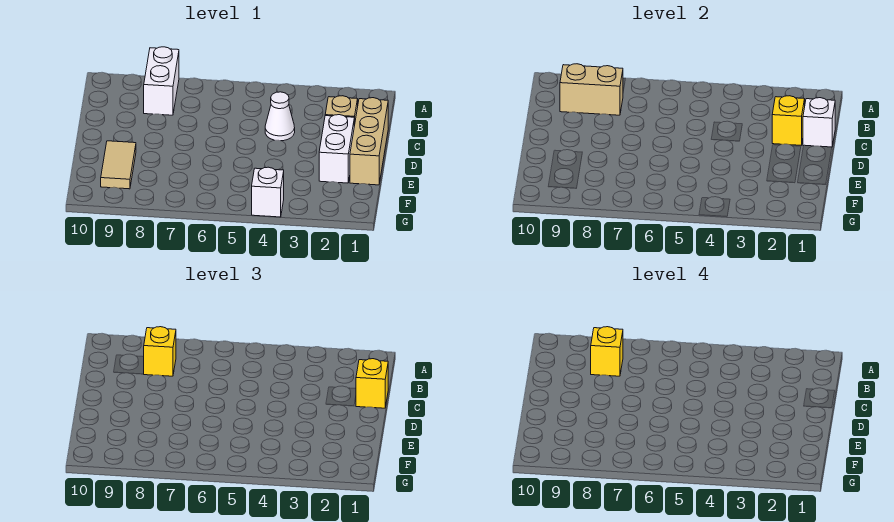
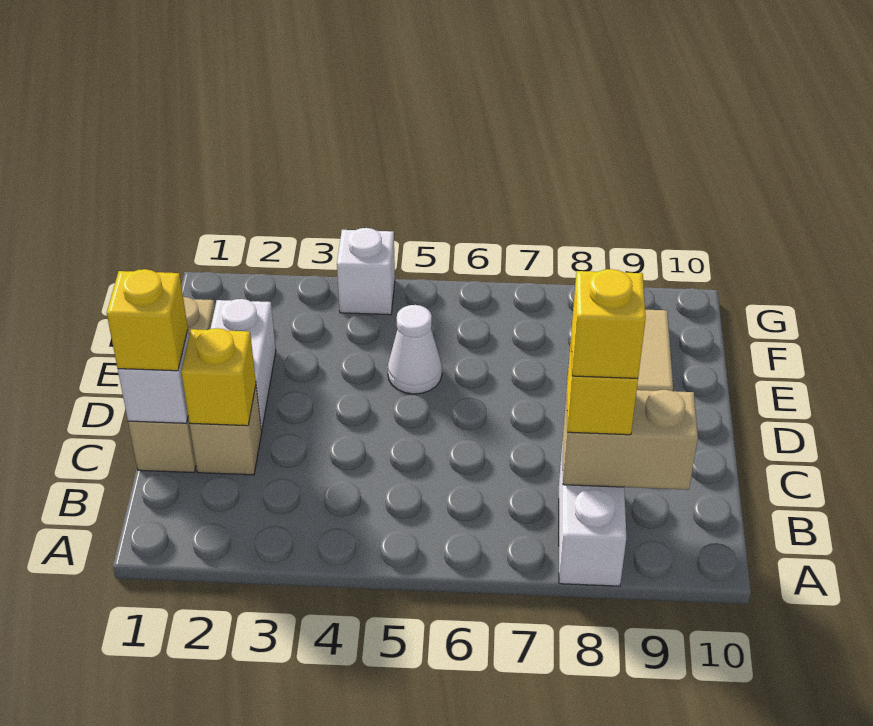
white cone C4 level 1 -> white cone E5 level 1

